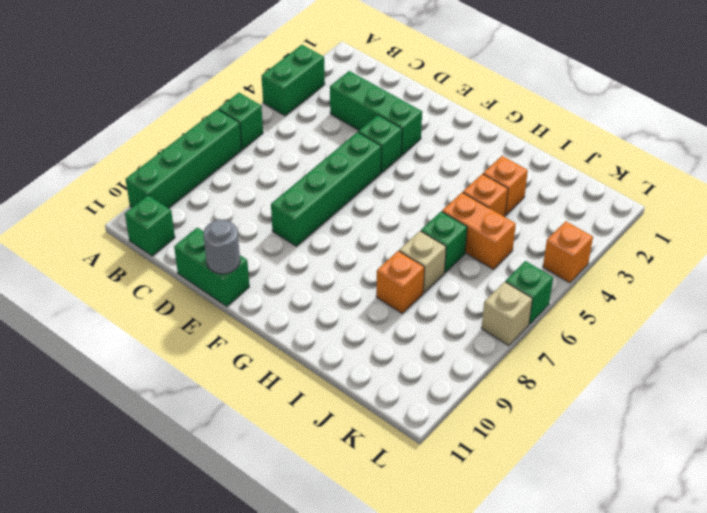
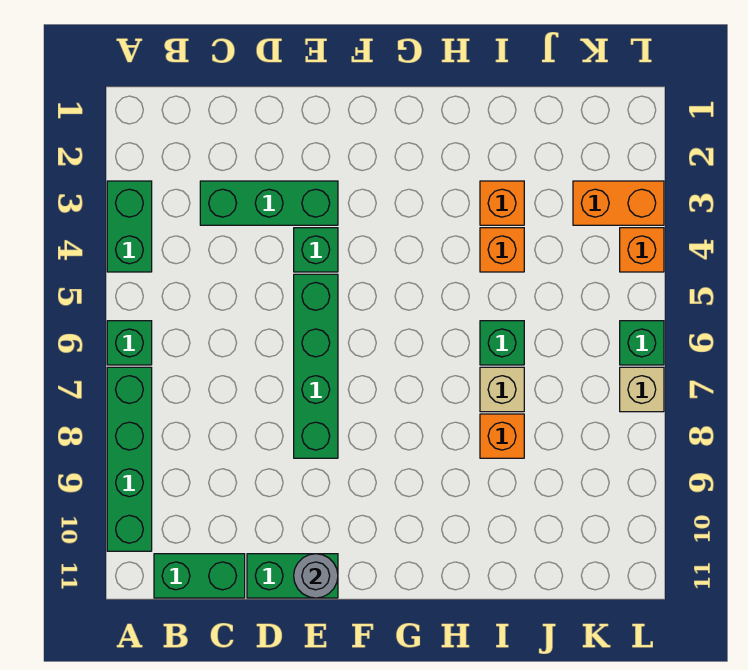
green brick B11 level 1 -> green brick B11:C11 level 1
orange brick I5:J5 level 1 -> orange brick K3:L3 level 1

